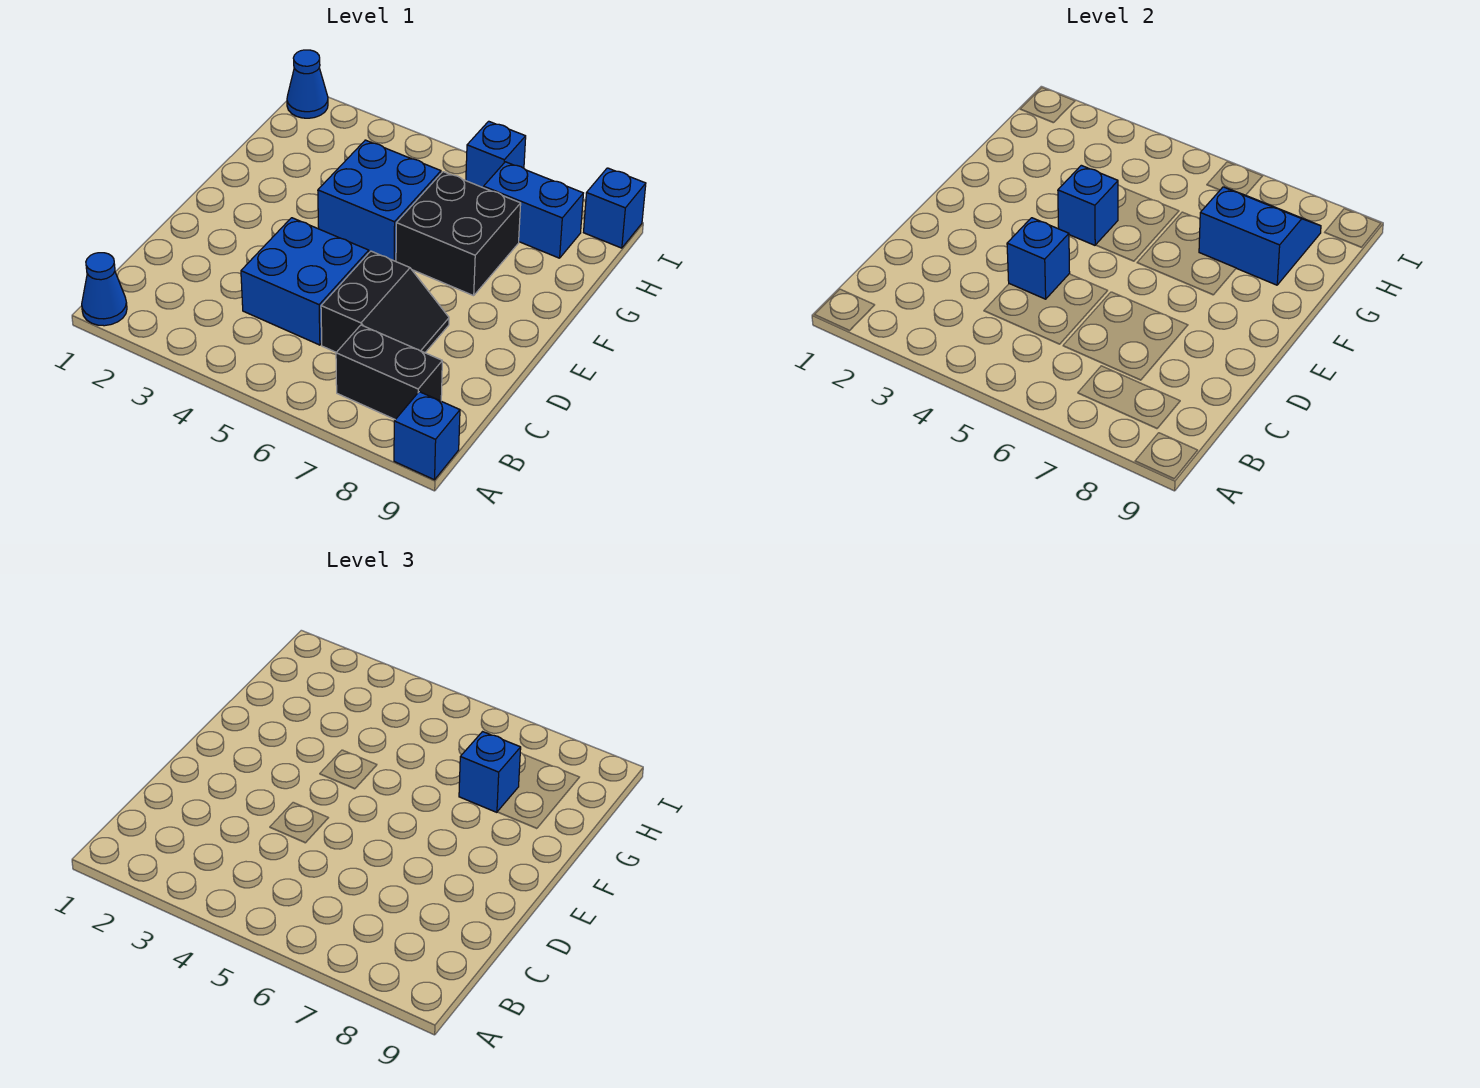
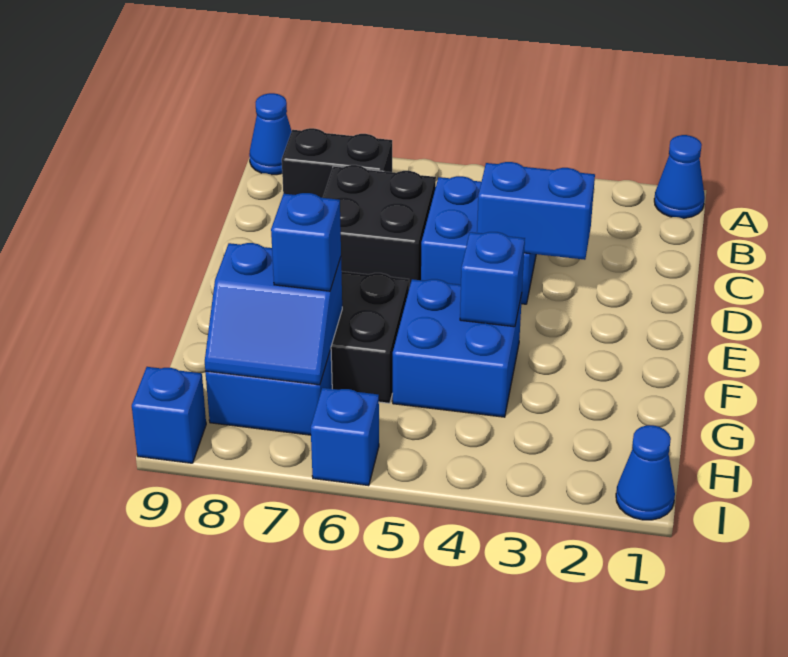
blue brick A9 level 1 -> blue cone A9 level 1
black slope C6:D7 level 1 top 6 -> black brick C6:D7 level 1
blue brick D4 level 2 -> blue brick D3:D4 level 2

